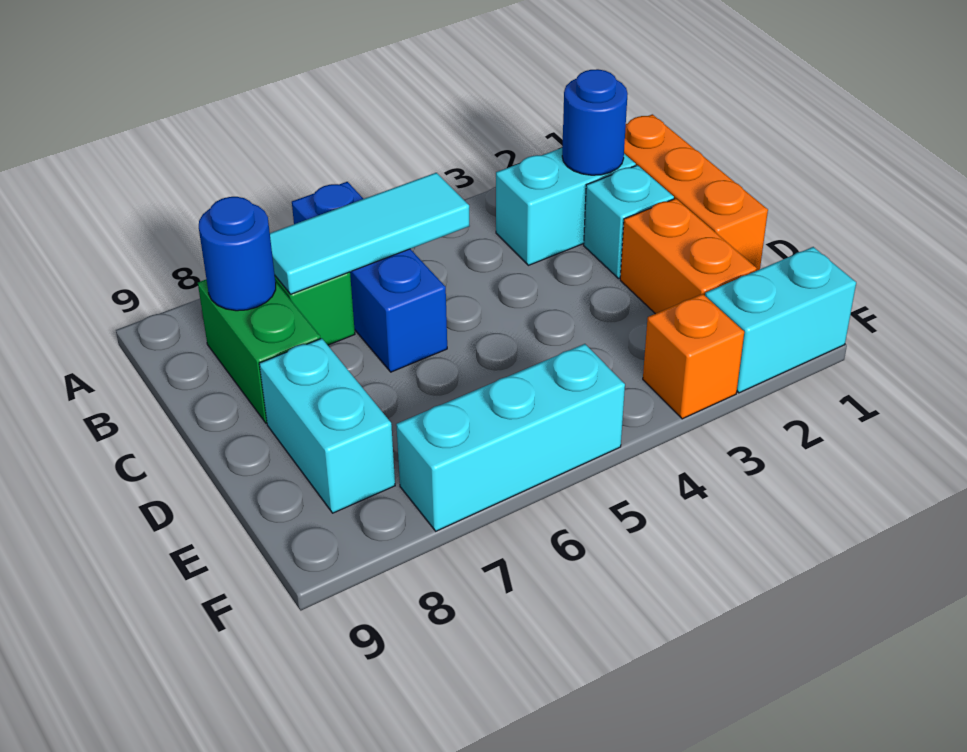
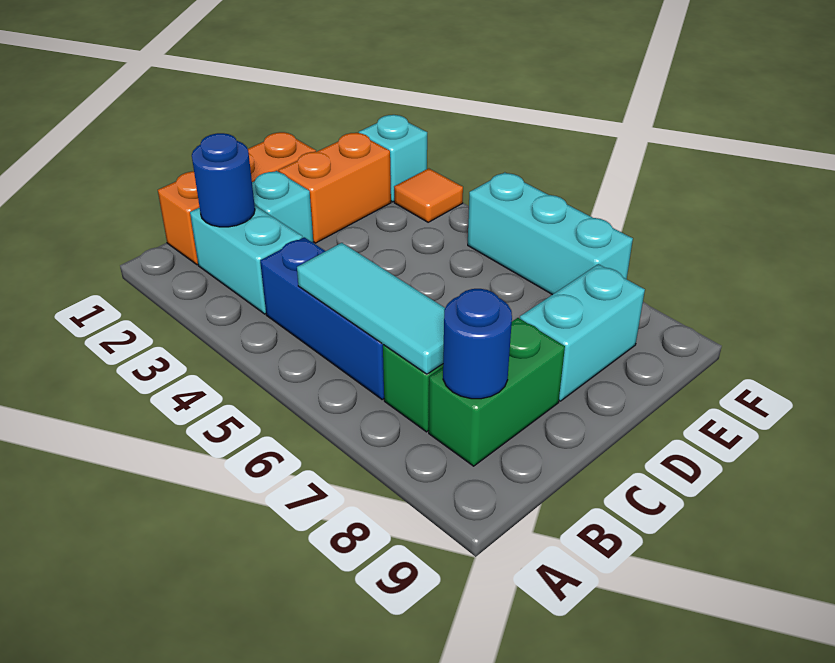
blue brick A6:C6 level 1 -> blue brick B4:B6 level 1
cyan brick F1:F2 level 1 -> cyan brick F2 level 1
orange brick F3 level 1 -> orange tile F3 level 1

